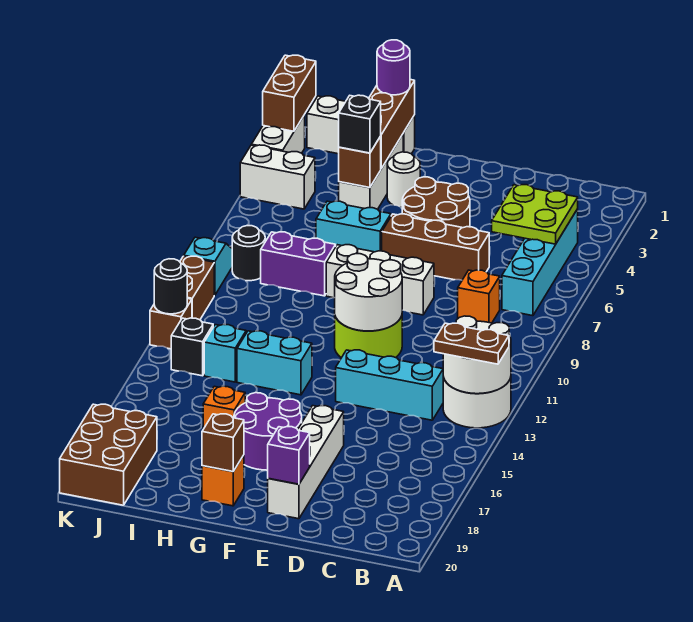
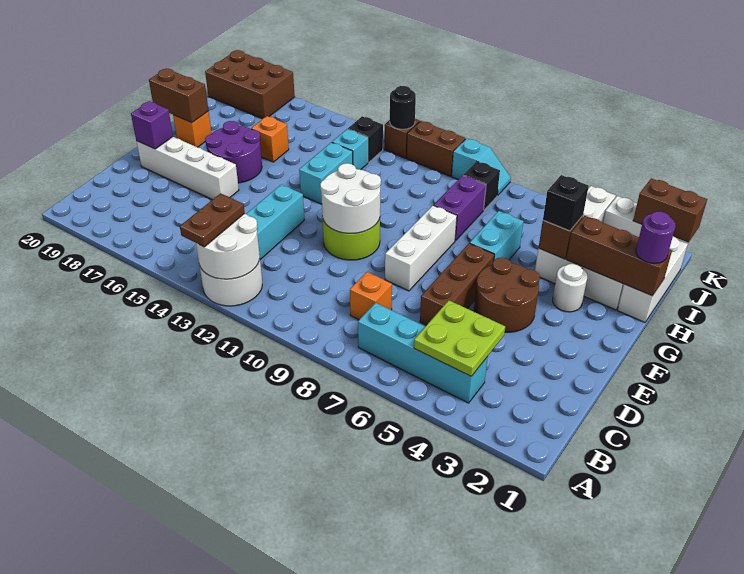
brown brick G19 level 2 -> brown brick G19:G20 level 2
black round brick J8 level 1 -> black brick J8 level 1

